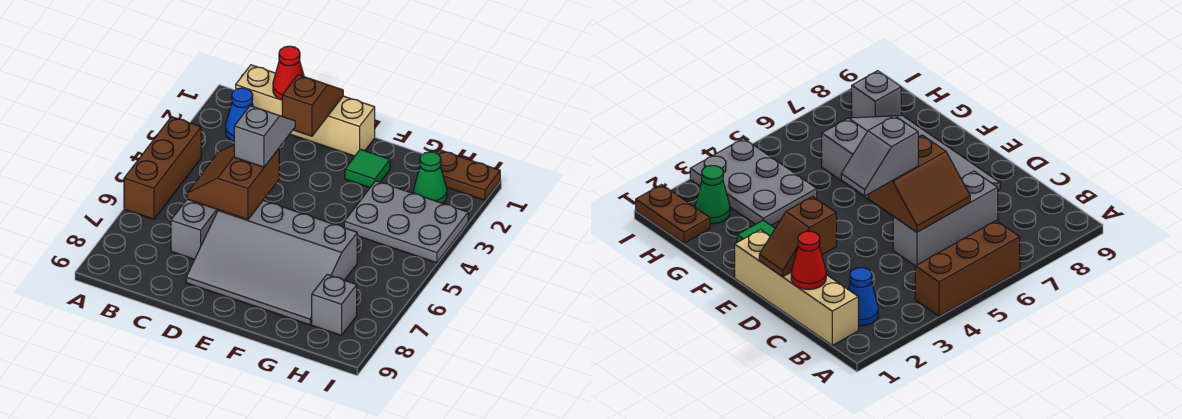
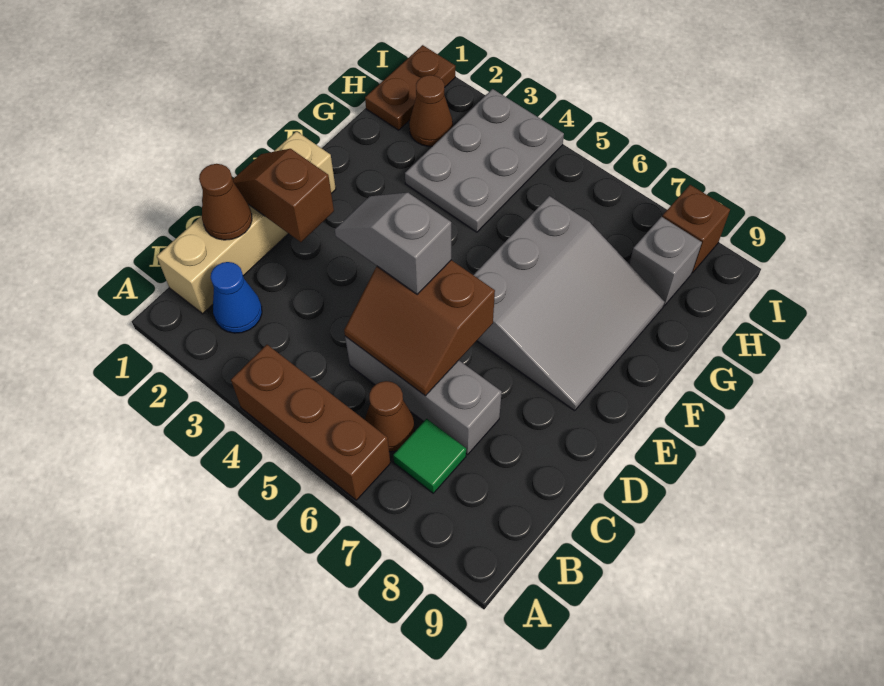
none -> brown cone B6 level 1
red cone C1 level 2 -> brown cone C1 level 2
grey slope D6:G8 level 1 top 6 -> grey slope E6:G8 level 1 top 6
green tile F2 level 1 -> green tile B7 level 1
green cone H2 level 1 -> brown cone H2 level 1
none -> brown brick I8 level 1

